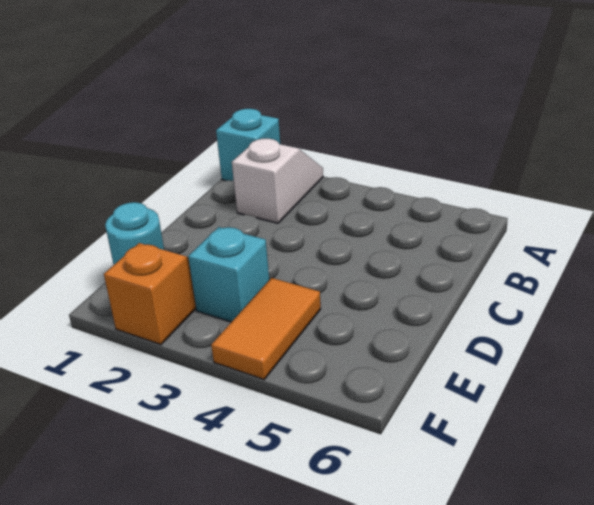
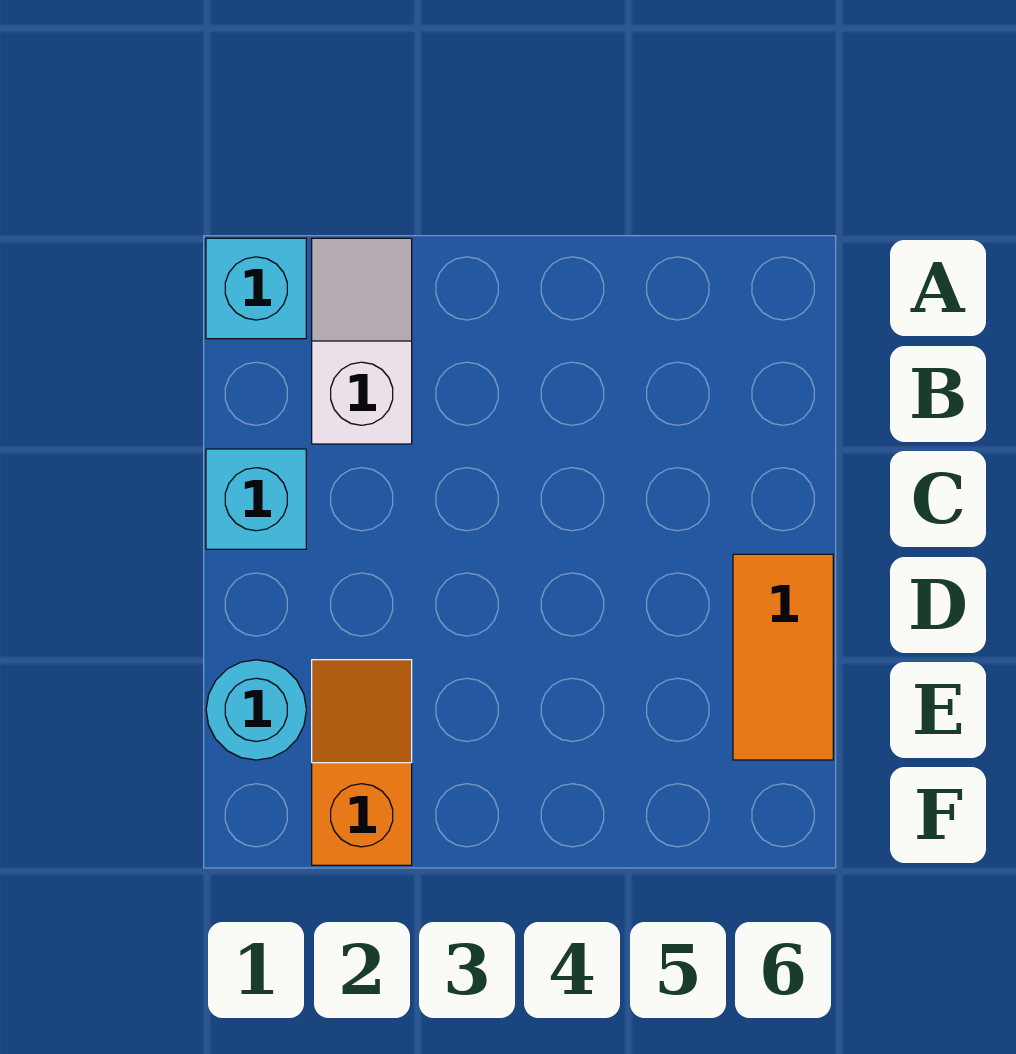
cyan brick E3 level 1 -> cyan brick C1 level 1
orange tile E4:F4 level 1 -> orange tile D6:E6 level 1

